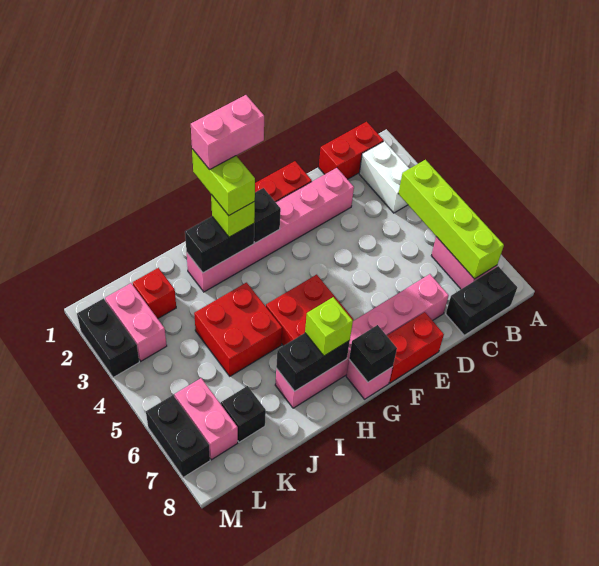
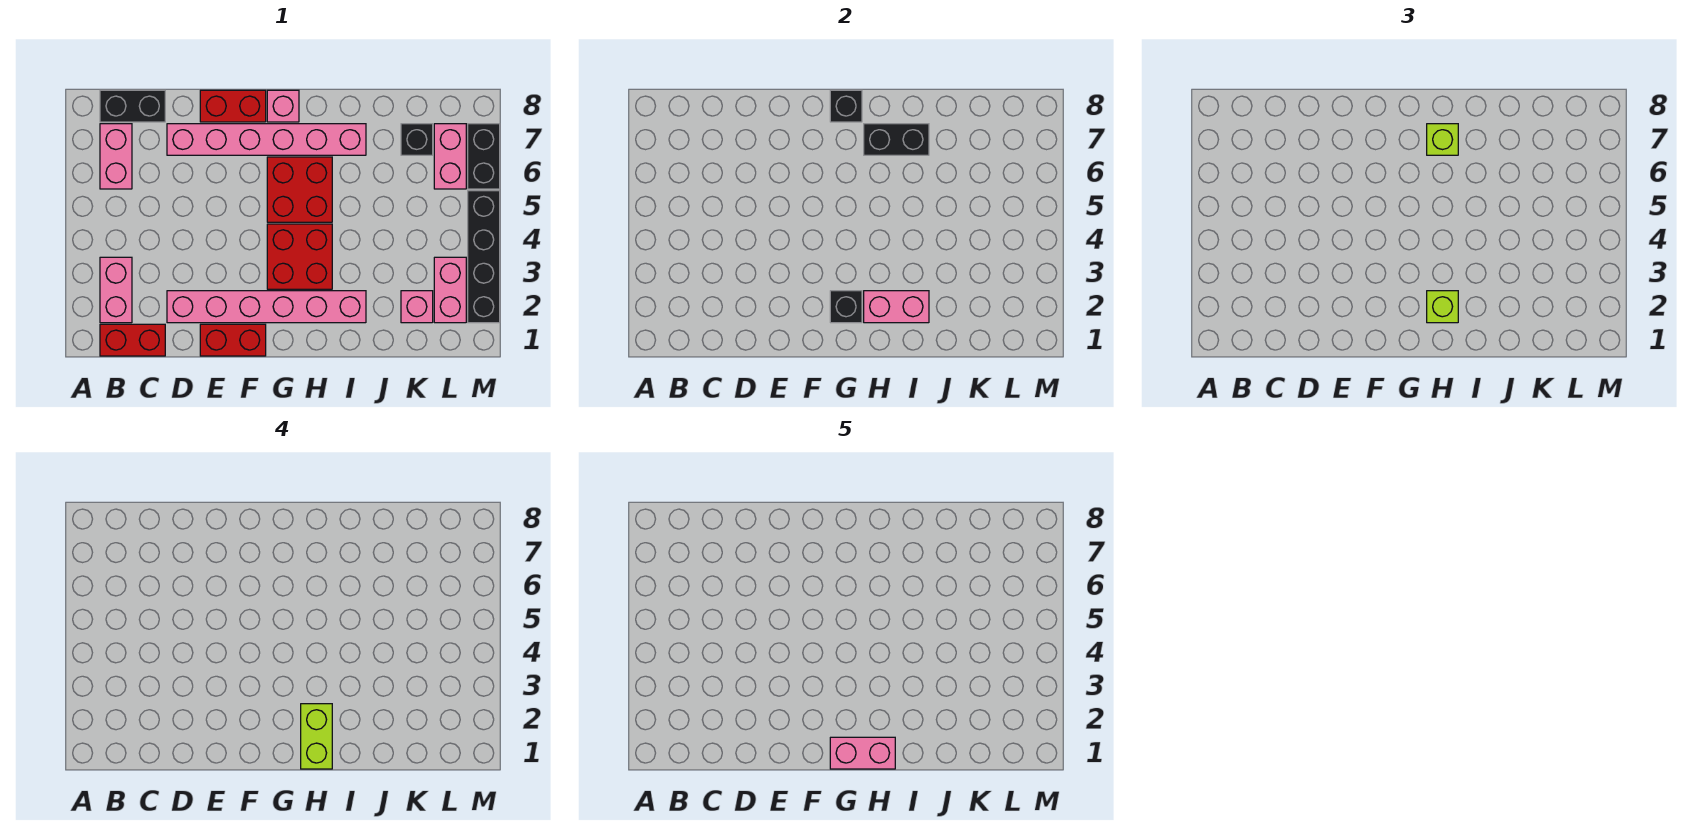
white brick B2:B3 level 1 -> pink brick B2:B3 level 1
lime brick B4:B7 level 2 -> none
black brick H2:I2 level 2 -> pink brick H2:I2 level 2
red brick I4:J5 level 1 -> red brick G3:H4 level 1
red brick K2 level 1 -> pink brick K2 level 1
black brick M2:M3 level 1 -> black brick M2:M5 level 1

